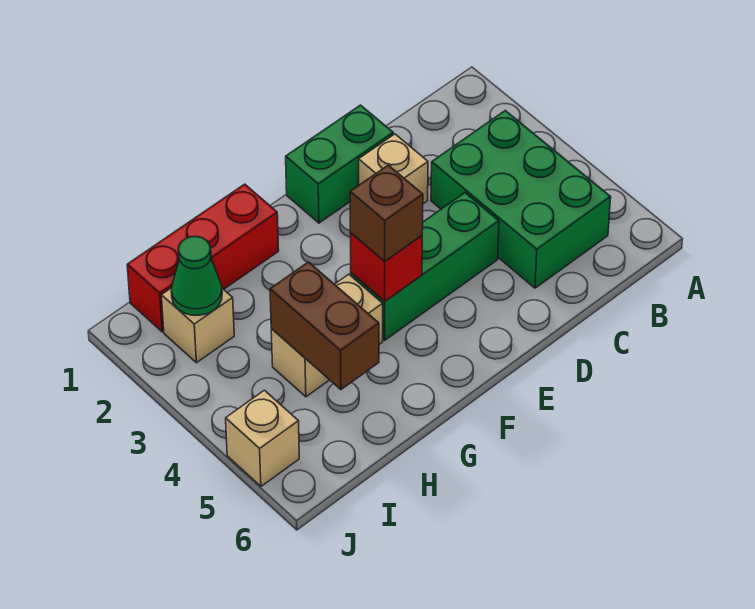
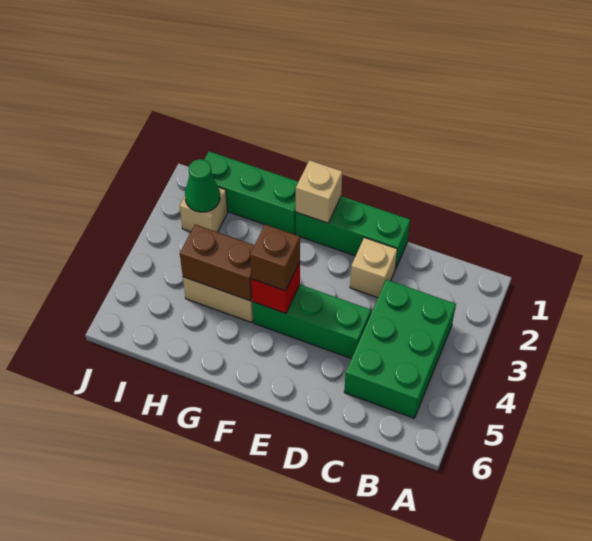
green brick D1:E1 level 1 -> green brick D1:F1 level 1
red brick G1:I1 level 1 -> green brick G1:I1 level 1
brown brick H4:H5 level 2 -> brown brick G4:H4 level 2
tan brick J5 level 1 -> tan brick F1 level 2

